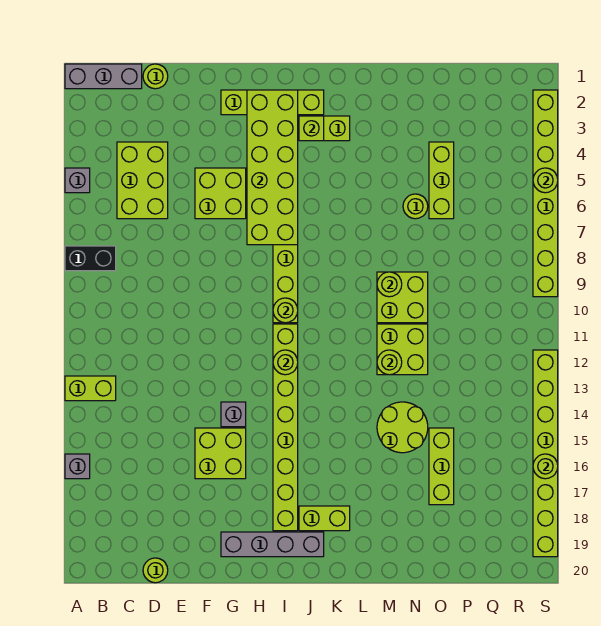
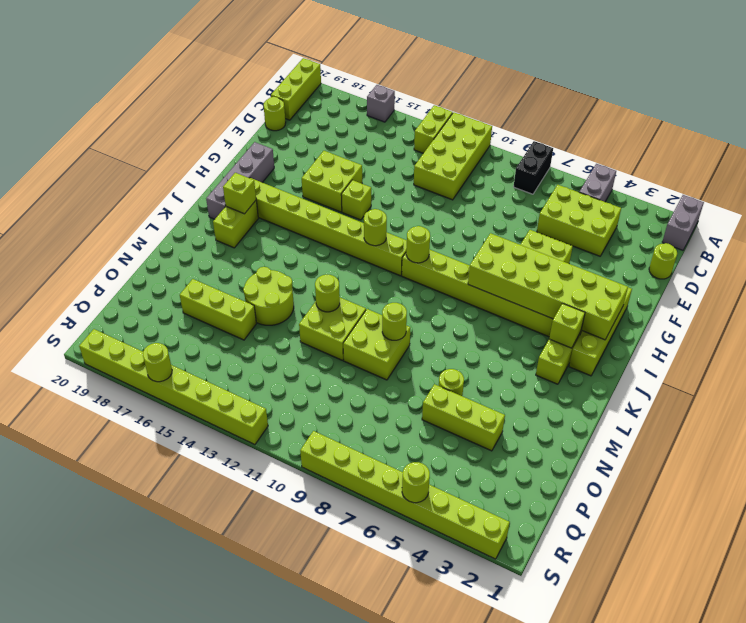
grey brick A1:C1 level 1 -> grey brick A1:B1 level 1
grey brick A5 level 1 -> grey brick A5:B5 level 1
none -> lime brick A11:D12 level 1
none -> lime brick A20:C20 level 1
grey brick G14 level 1 -> lime brick G14 level 1
none -> lime brick J18 level 2

